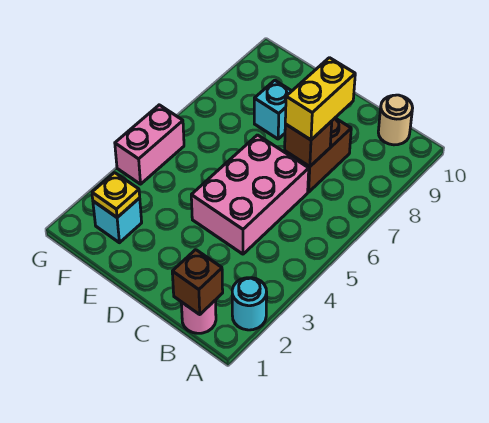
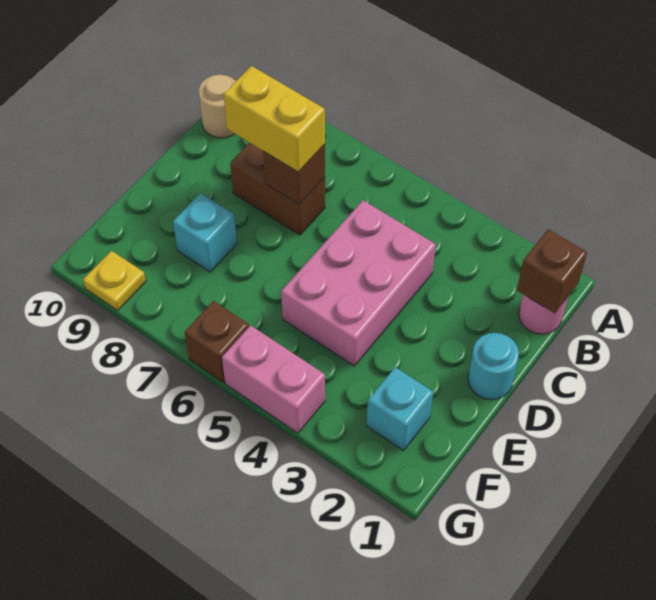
cyan round brick A2 level 1 -> cyan round brick D1 level 1
pink brick C4:D6 level 1 -> pink brick C4:E5 level 1
yellow plate F2 level 2 -> yellow plate G9 level 1
none -> brown brick G6 level 1

